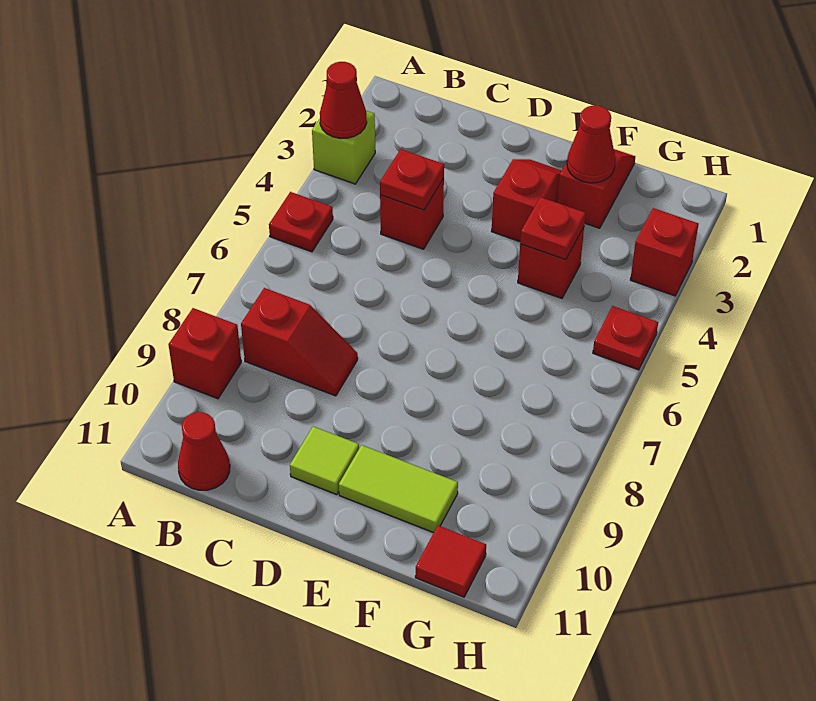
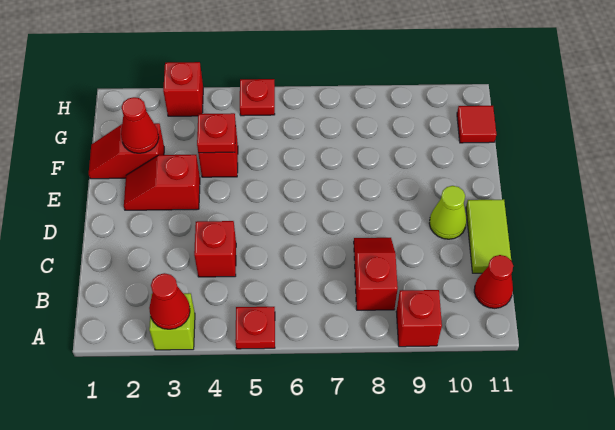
red plate C4 level 2 -> none
lime tile D10 level 1 -> lime cone D10 level 1
lime tile E10:F10 level 1 -> lime tile C11:D11 level 1

